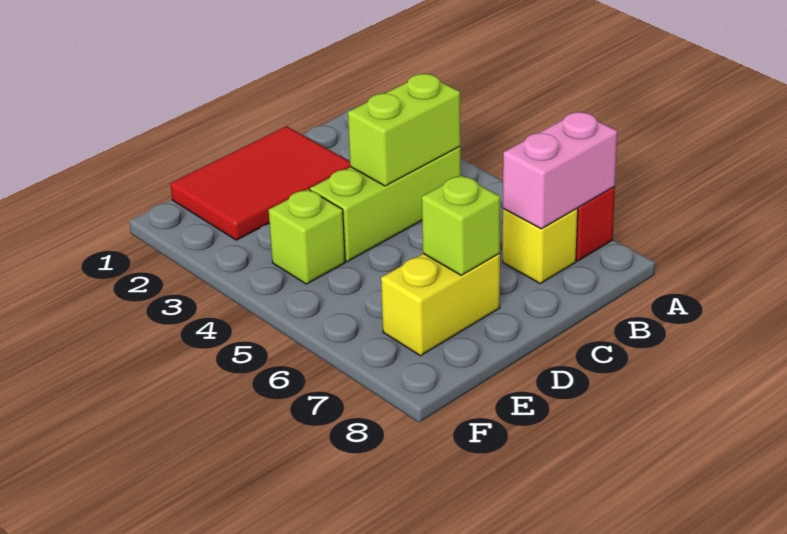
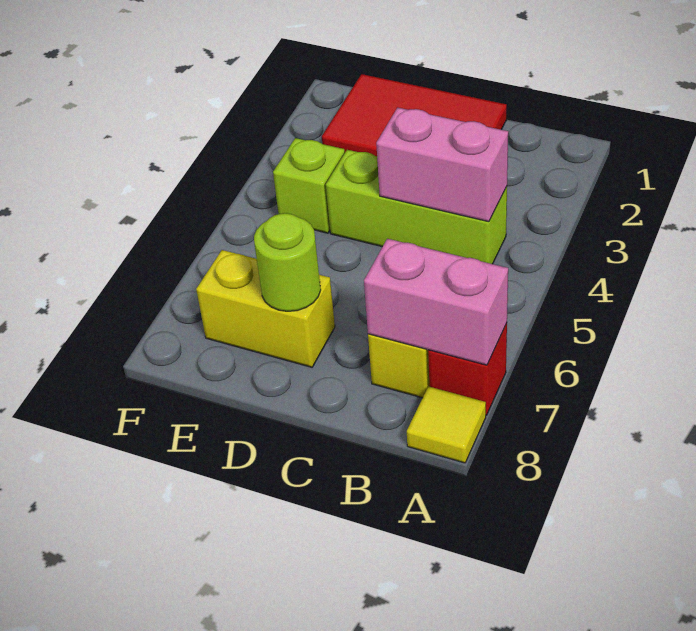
none -> yellow tile A8 level 1
lime brick B4:C4 level 2 -> pink brick B4:C4 level 2
lime brick D7 level 2 -> lime round brick D7 level 2

